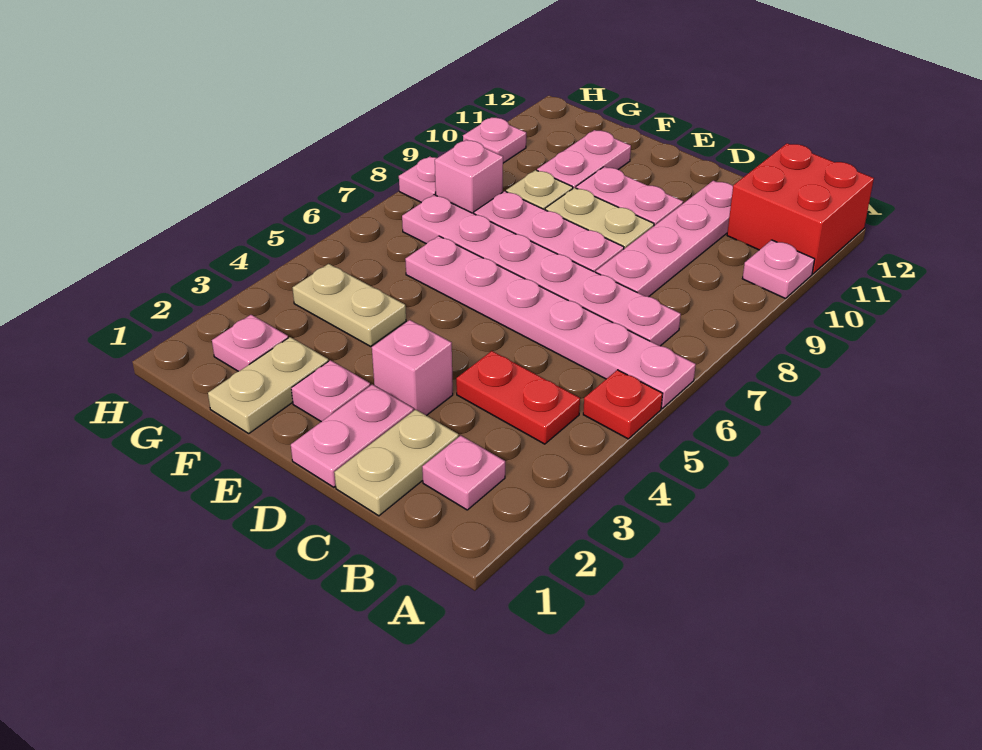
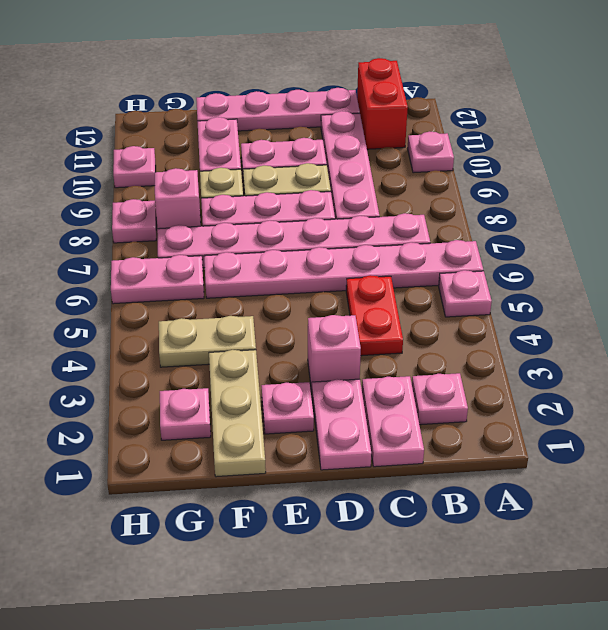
red plate A5 level 1 -> pink plate A5 level 1
red brick A11:B12 level 1 -> red brick B11:B12 level 1
red plate B4:C4 level 1 -> red plate C4:C5 level 1
tan plate C1:C2 level 1 -> pink plate C1:C2 level 1
none -> pink plate C12:F12 level 1
tan plate F1:F2 level 1 -> tan plate F1:F3 level 1
none -> pink plate G6:H6 level 1

